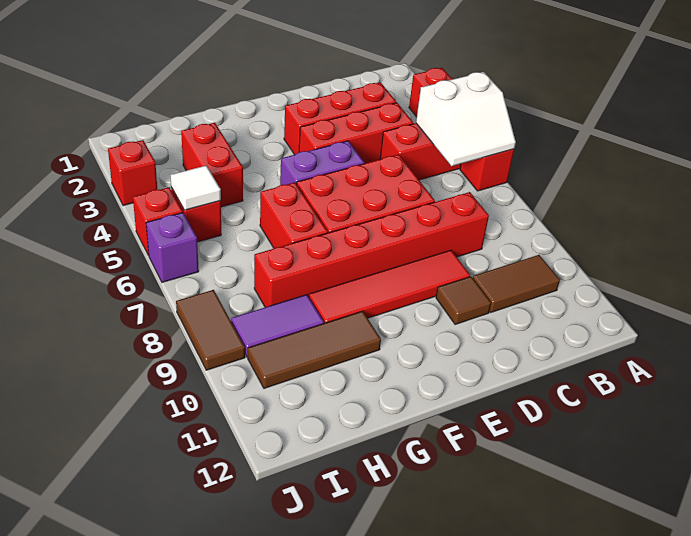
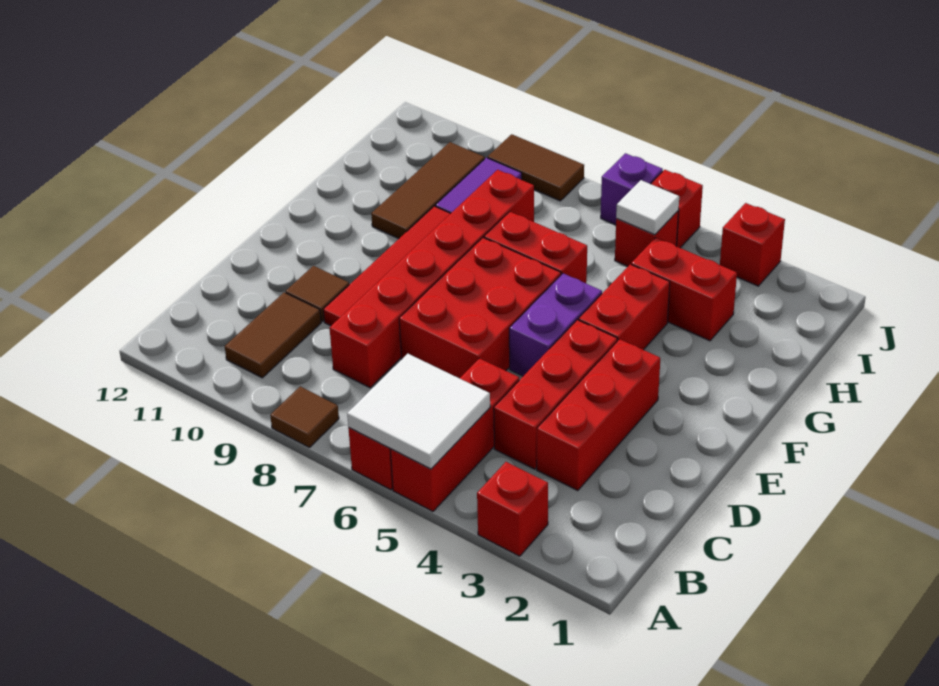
white slope A5:B6 level 2 top 5 -> white tile A5:B6 level 2
none -> brown tile A8 level 1
none -> red brick F4:G4 level 1

